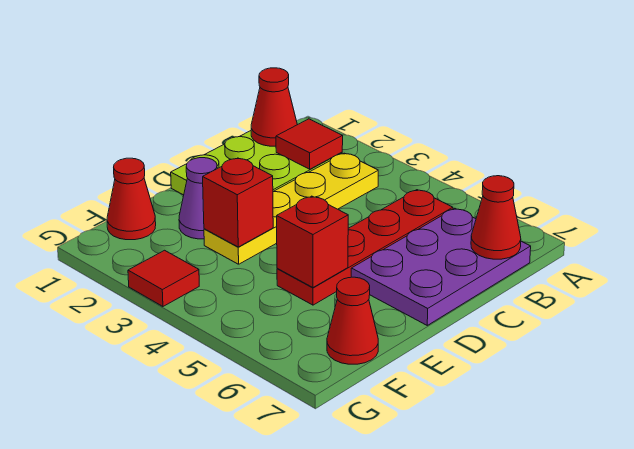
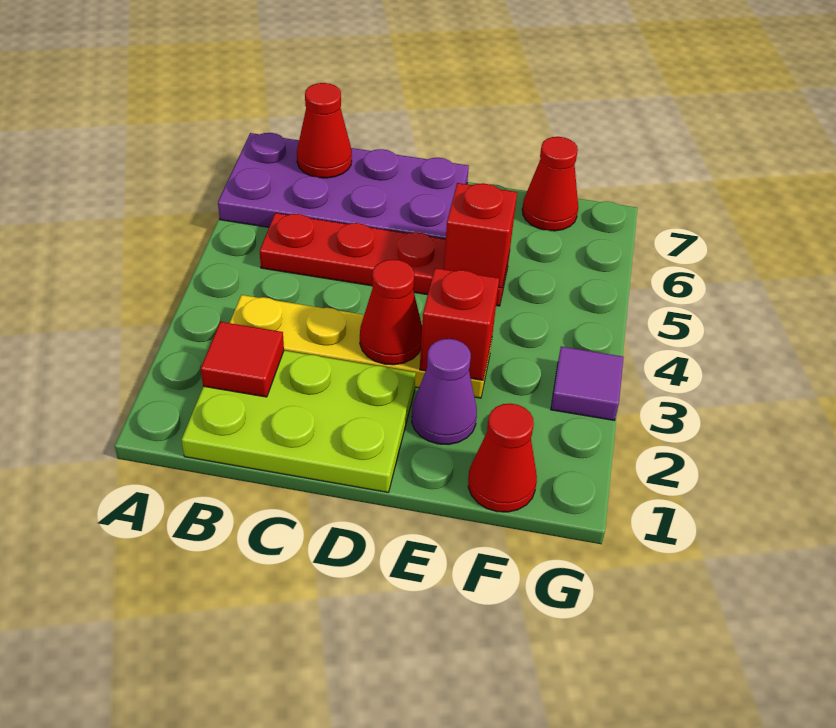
red cone B1 level 2 -> red cone D3 level 2
purple plate B6:D7 level 1 -> purple plate A6:D7 level 1
red tile G3 level 1 -> purple tile G3 level 1

